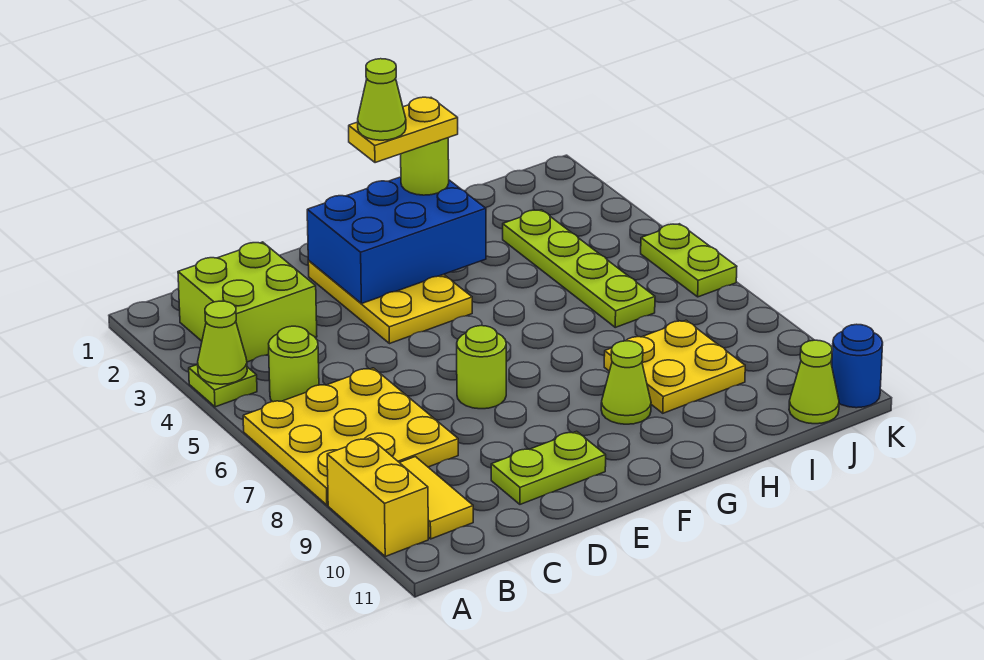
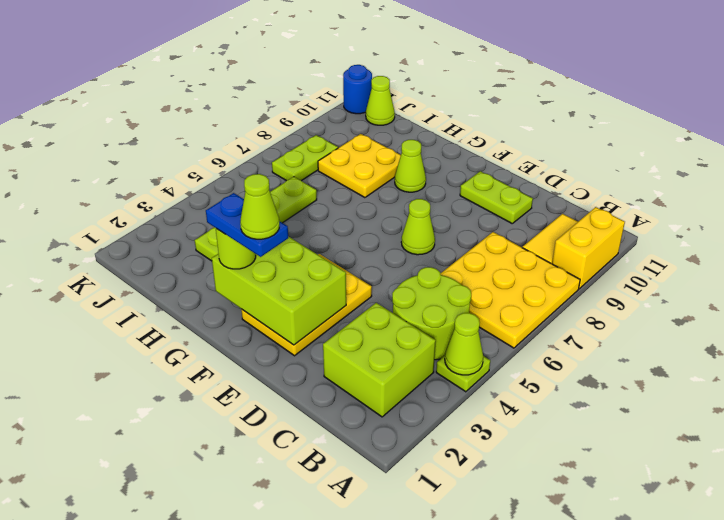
lime round brick B5 level 1 -> lime round brick B4:C5 level 1
blue brick E2:G3 level 2 -> lime brick E2:G3 level 2
lime round brick E7 level 1 -> lime cone E7 level 1
yellow plate F2:G2 level 4 -> blue plate F2:G2 level 4
lime plate K5:K6 level 1 -> lime plate J7:J8 level 1

